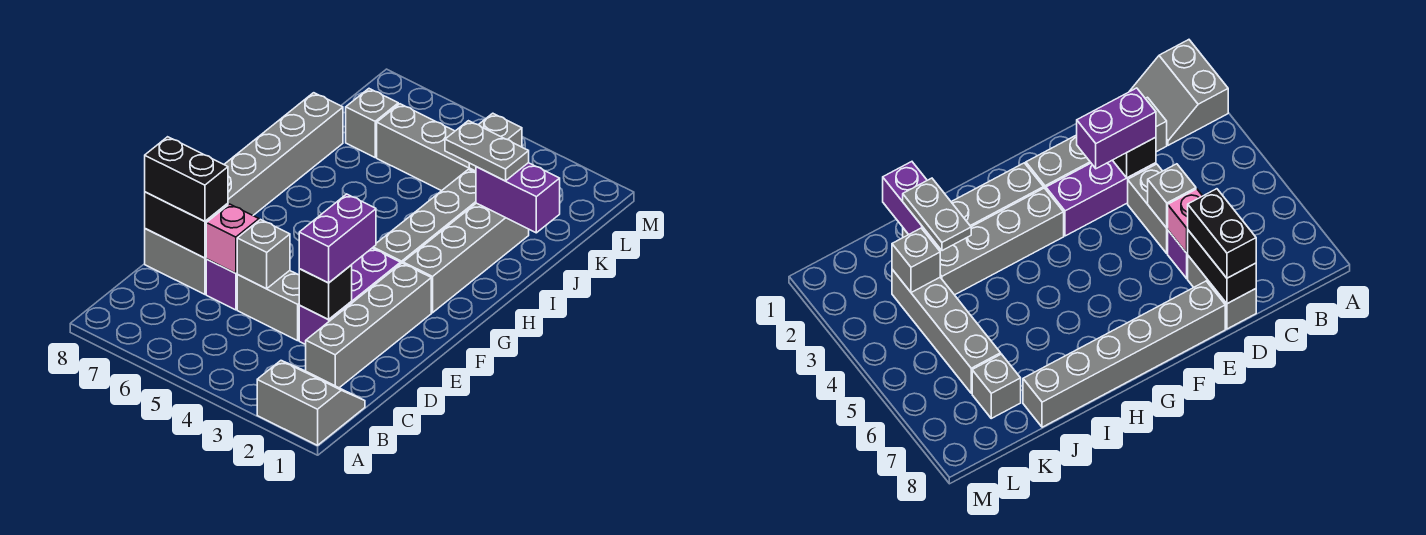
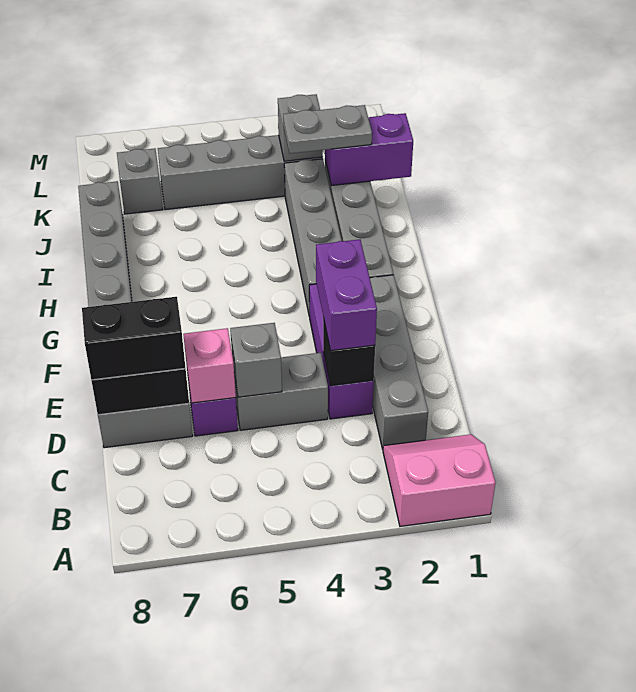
grey slope A1:B2 level 1 top A -> pink slope A1:B2 level 1 top A

